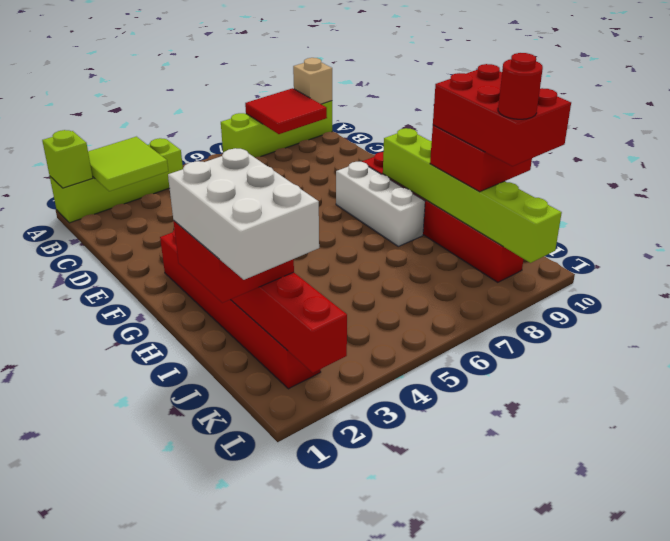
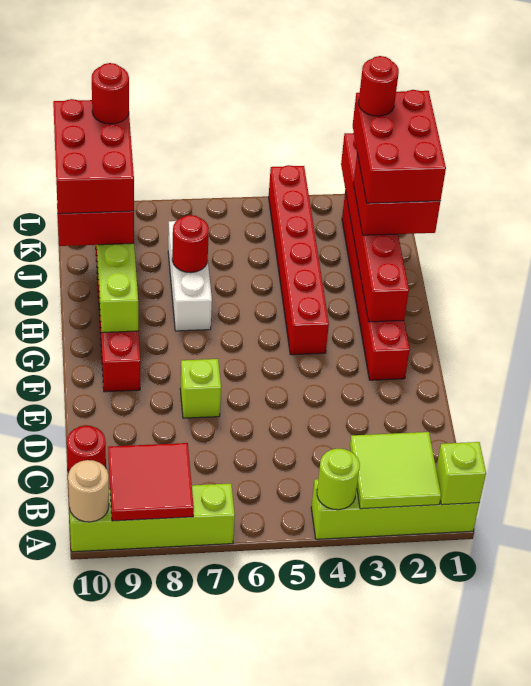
none -> lime round brick A4 level 2
tan brick A10 level 2 -> tan round brick A10 level 2
none -> red round brick C10 level 1
none -> lime brick E7 level 1
white brick F8:H8 level 1 -> white brick H7:J7 level 1
none -> red brick G4:L4 level 1
white brick I1:K2 level 4 -> red brick I1:K2 level 4
none -> red round brick I7 level 2
none -> red round brick K2 level 5

